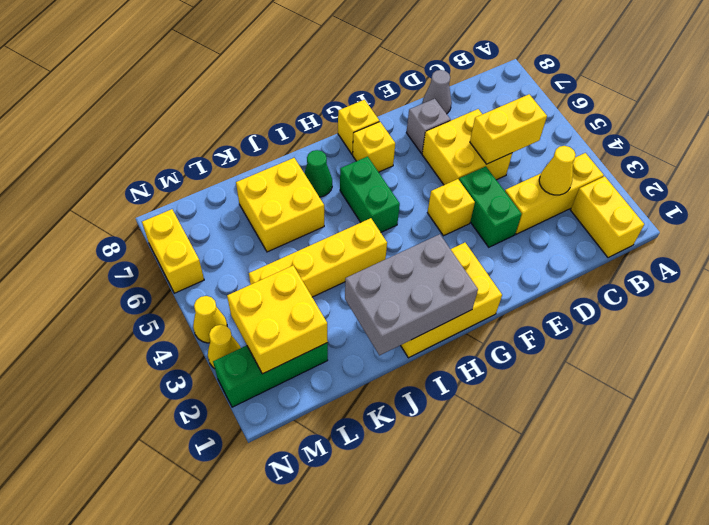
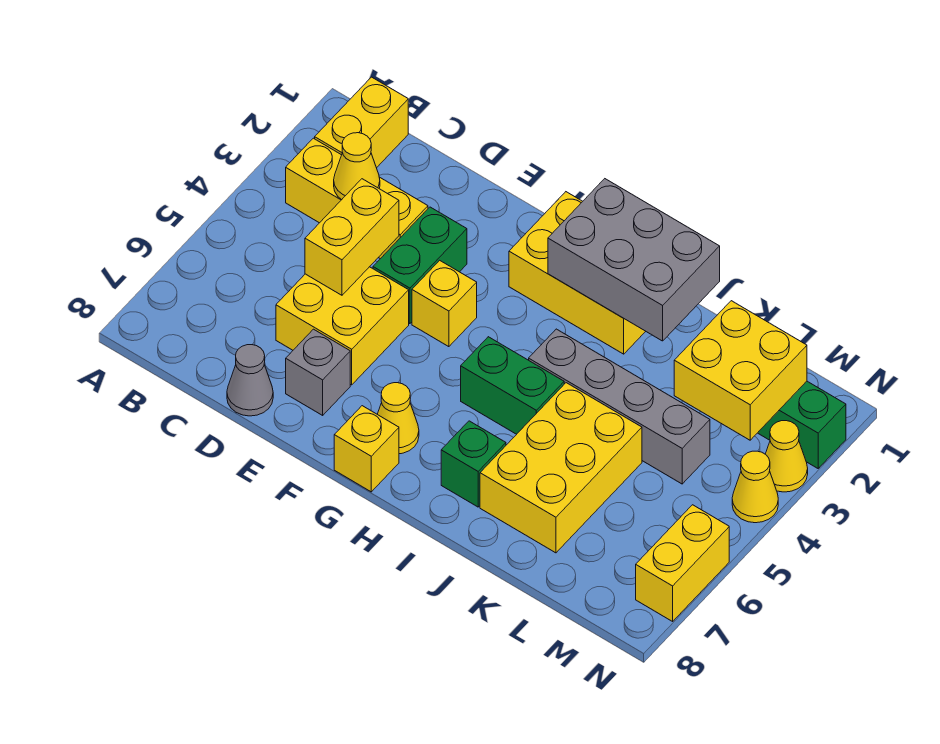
yellow brick C5:D5 level 2 -> yellow brick D4:D5 level 2
yellow brick G7 level 1 -> yellow cone G7 level 1
green brick H5:H6 level 1 -> green brick H5:I5 level 1
yellow brick I4:L4 level 1 -> grey brick I4:L4 level 1
green cone I7 level 1 -> green brick I7 level 1
yellow brick J6:K7 level 1 -> yellow brick J5:K7 level 1

